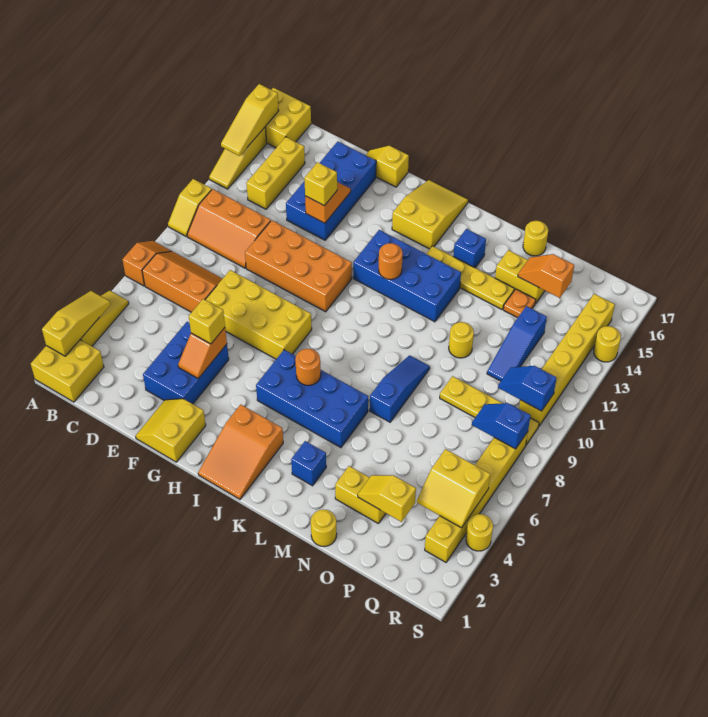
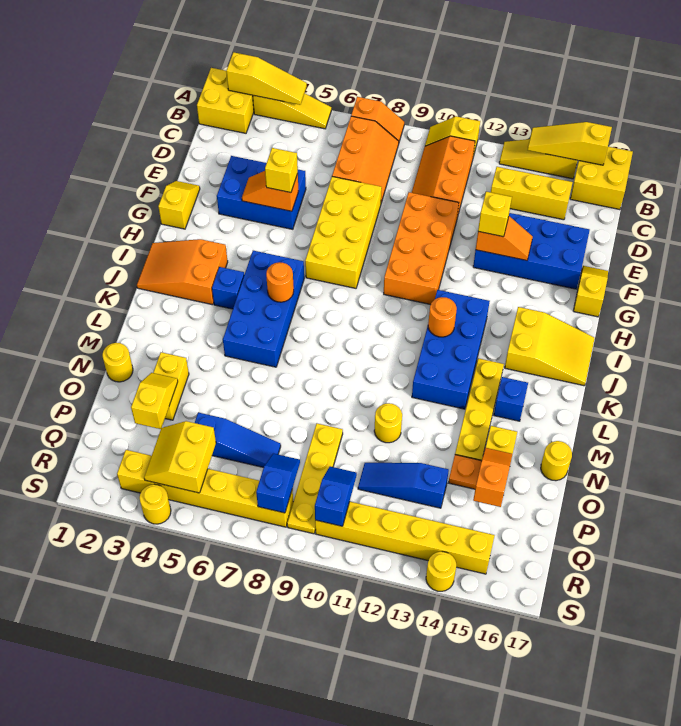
yellow slope F1:G2 level 1 top G -> yellow slope F1:G1 level 1 top G
blue brick L3 level 1 -> blue brick J4 level 1
blue slope M7:M9 level 1 top 7 -> blue slope P5:P7 level 1 top 5

